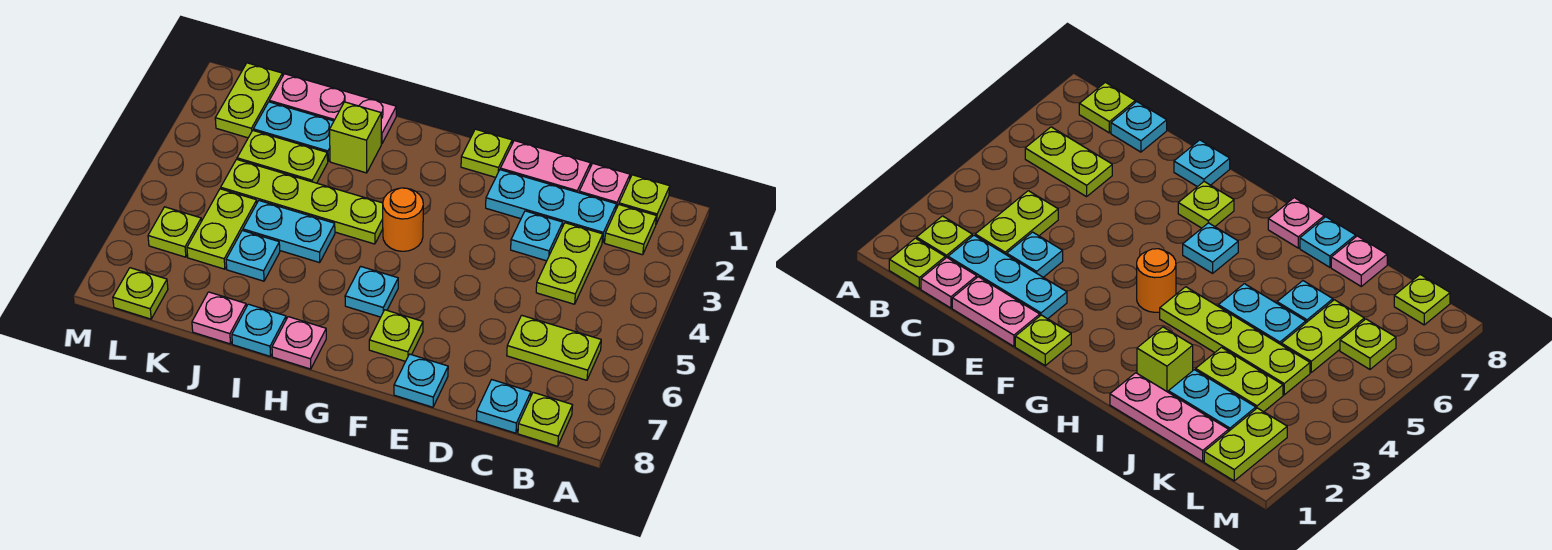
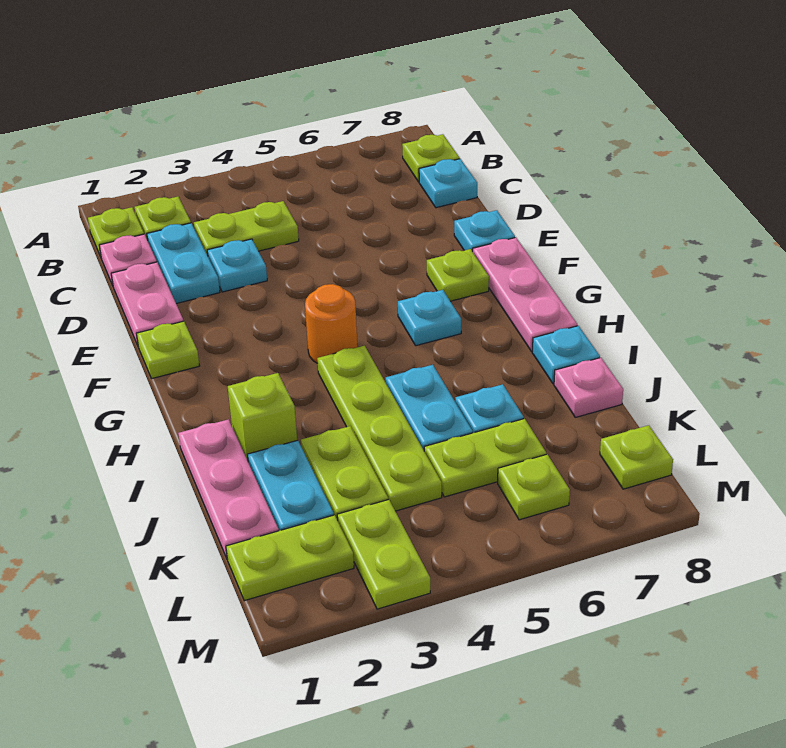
lime plate B6:C6 level 1 -> lime plate L3:M3 level 1
cyan plate C2:E2 level 1 -> cyan plate C2:D2 level 1
pink plate H8 level 1 -> pink plate F8:H8 level 1

